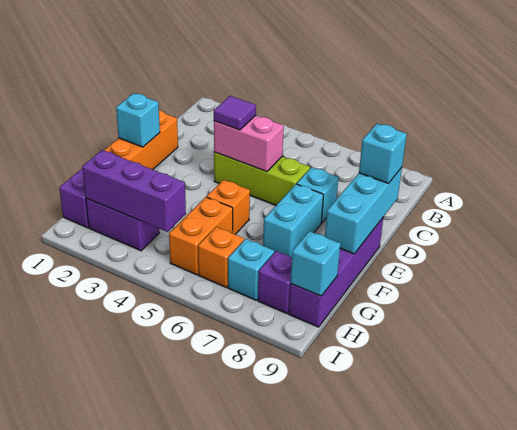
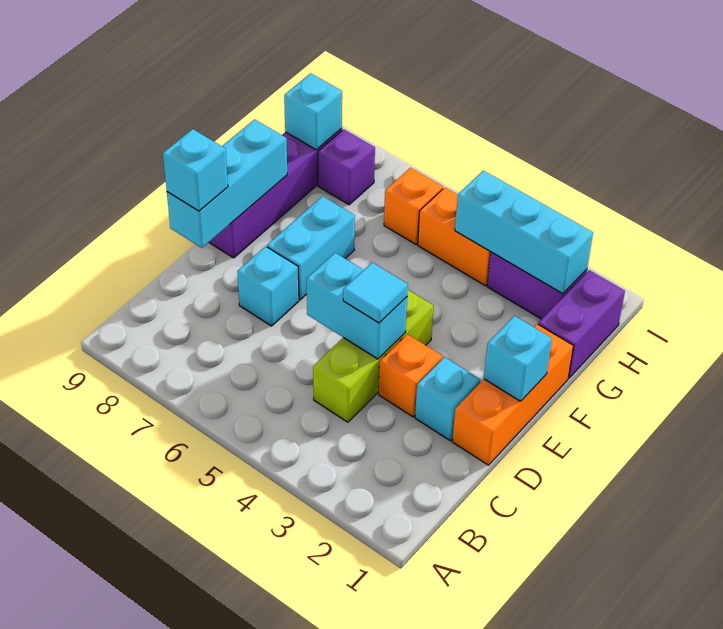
lime brick D4:D6 level 1 -> lime brick C4:E4 level 1
pink brick D4:D5 level 2 -> cyan brick D4:D5 level 2
purple tile D4 level 3 -> cyan tile D4 level 3
orange brick F5 level 1 -> orange brick D3 level 1
orange brick G5:H5 level 1 -> orange brick H4:H5 level 1
purple brick H2:H4 level 2 -> cyan brick H2:H4 level 2
cyan brick H7 level 1 -> cyan brick D2 level 1

